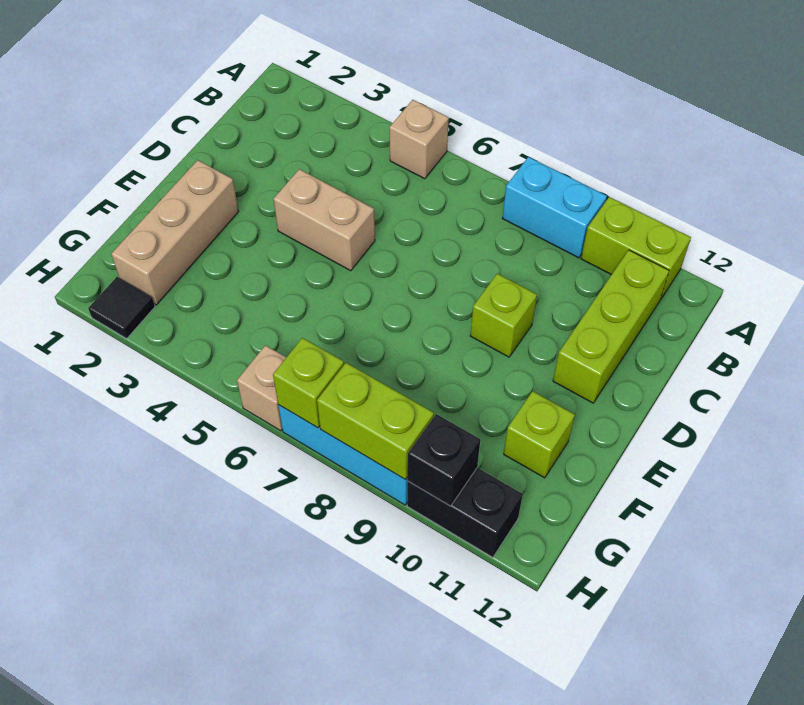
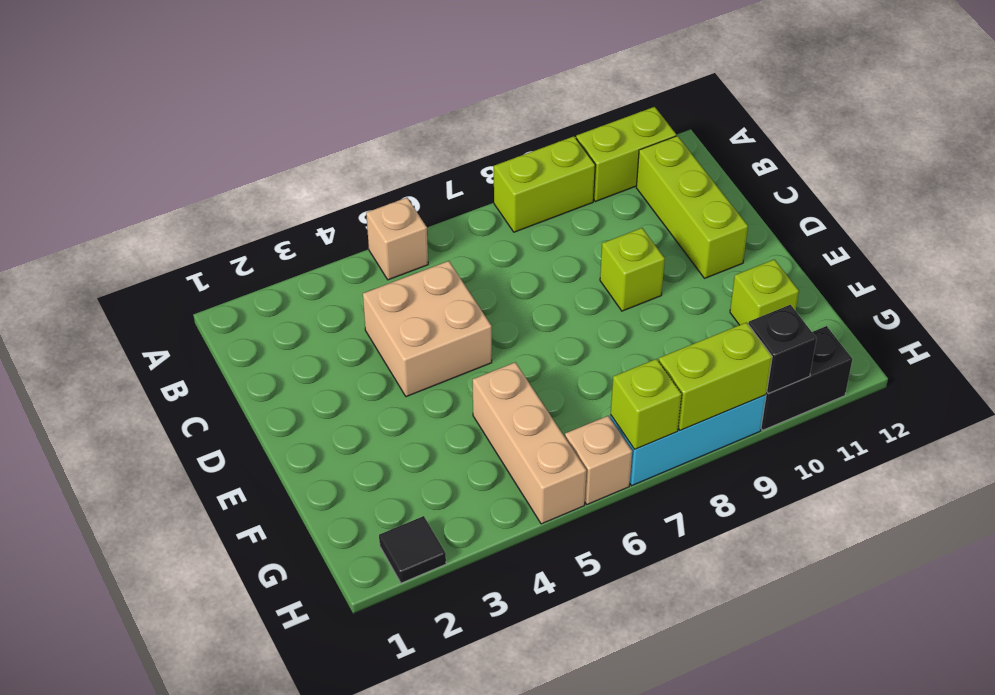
cyan brick A8:A9 level 1 -> lime brick A8:A9 level 1
tan brick D4:D5 level 1 -> tan brick C4:D5 level 1
tan brick E2:G2 level 1 -> tan brick F5:H5 level 1

